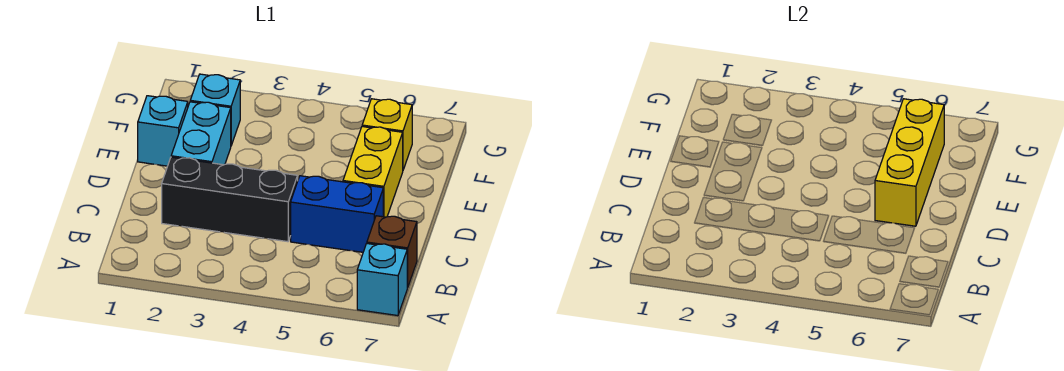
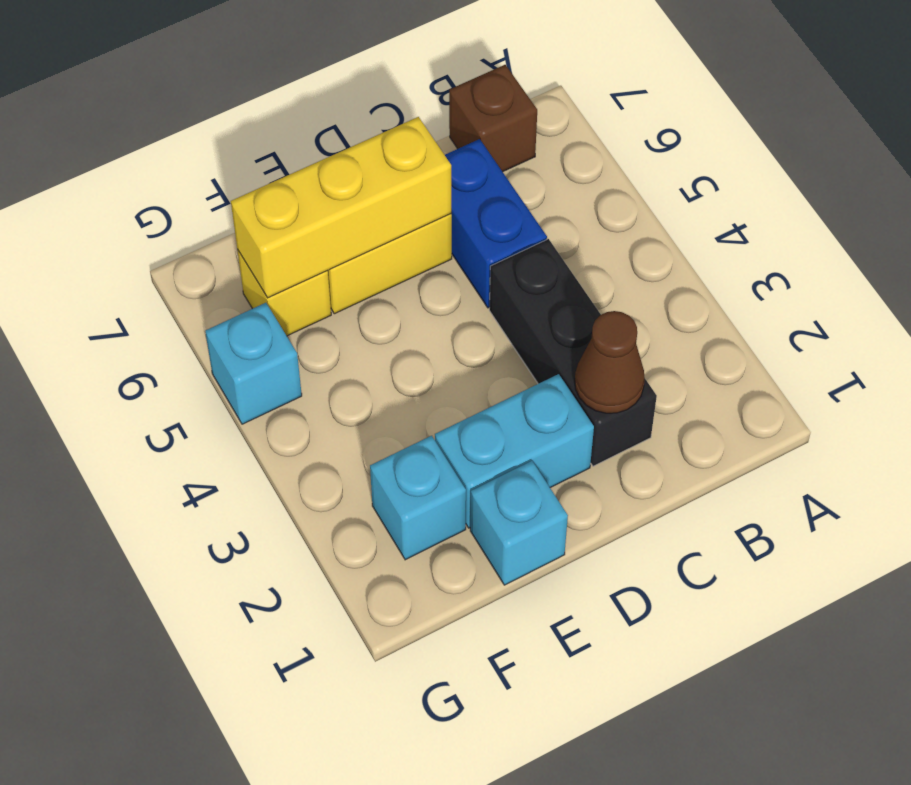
cyan brick A7 level 1 -> cyan brick G5 level 1
none -> brown cone C2 level 2

